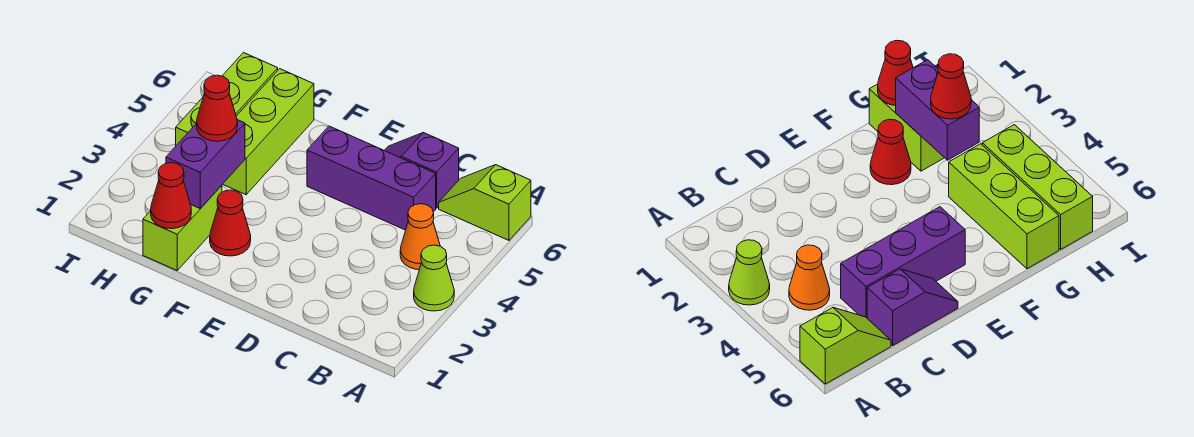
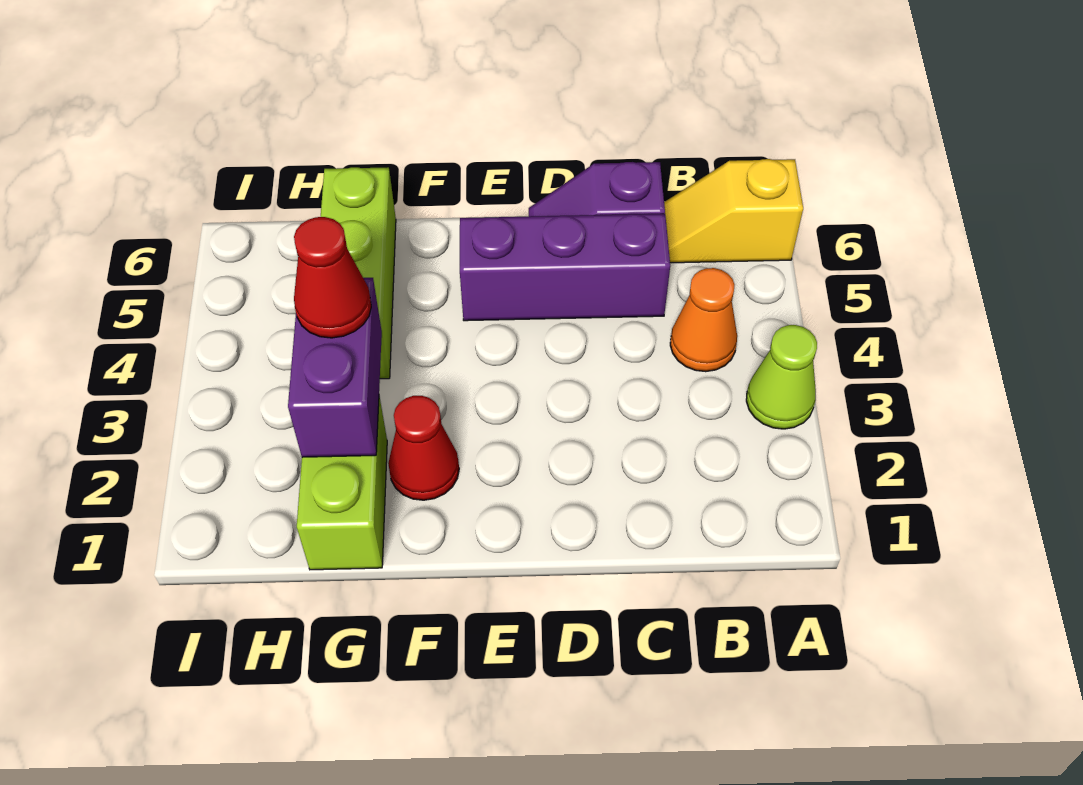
lime slope A6:B6 level 1 top A -> yellow slope A6:B6 level 1 top A
red cone G1 level 2 -> none
lime brick H4:H6 level 1 -> none

